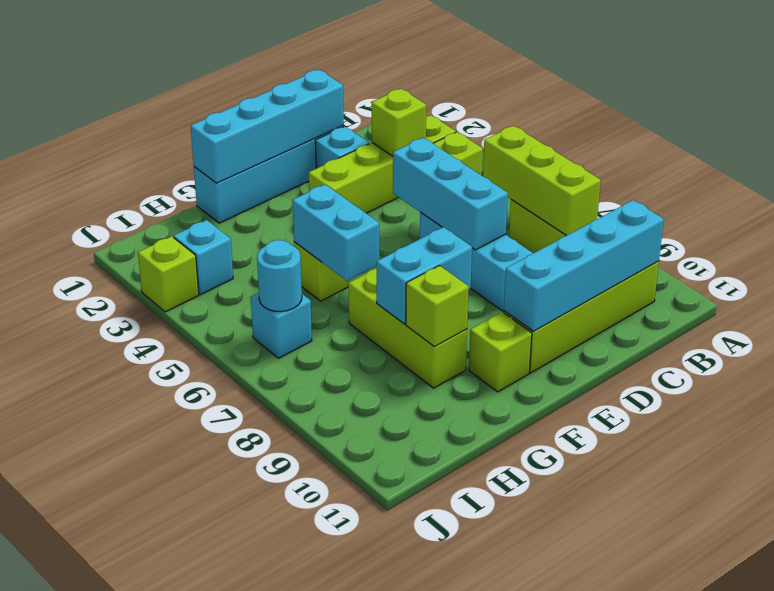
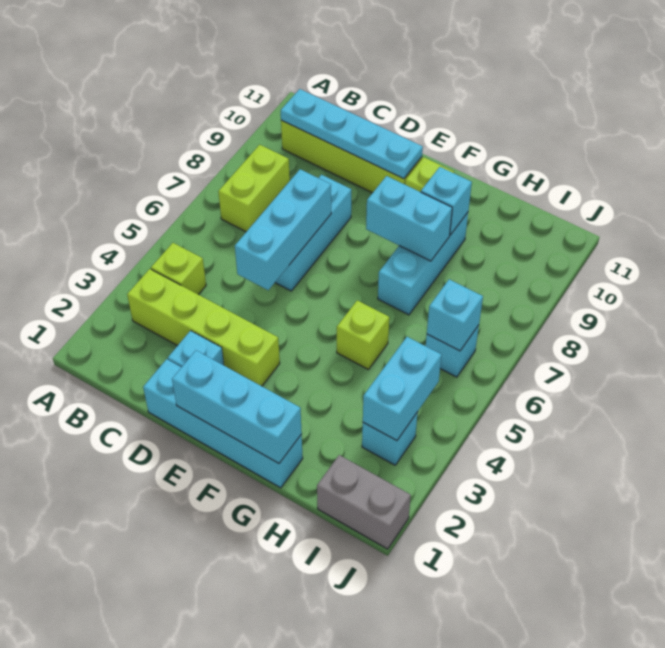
lime brick B6:B8 level 2 -> none
cyan brick B10:E10 level 2 -> cyan plate B10:E10 level 2
lime brick C3 level 2 -> none
cyan brick D1:G1 level 2 -> cyan brick E1:G1 level 2
cyan brick G5:G6 level 2 -> cyan brick I3:I4 level 2
lime brick G7:G9 level 1 -> cyan brick G7:G9 level 1
lime brick G9 level 2 -> cyan brick G9 level 2
none -> grey brick I1:J1 level 1
cyan round brick I6 level 2 -> cyan brick I6 level 2
lime brick J3 level 1 -> none

